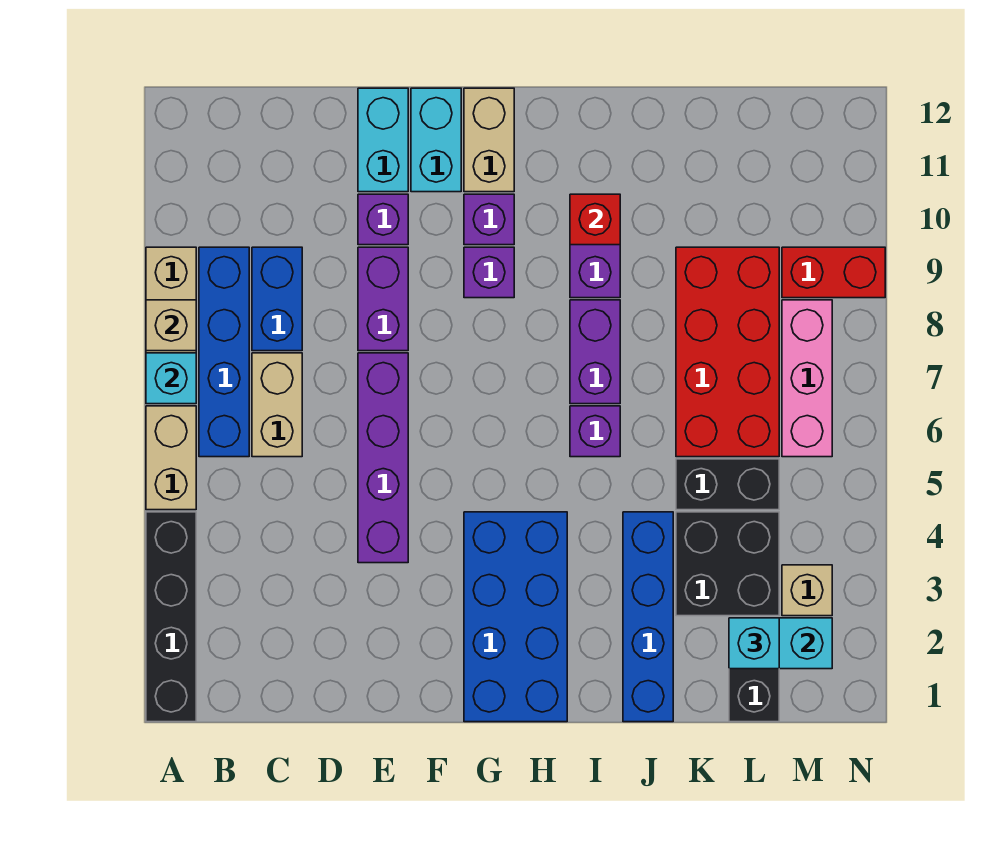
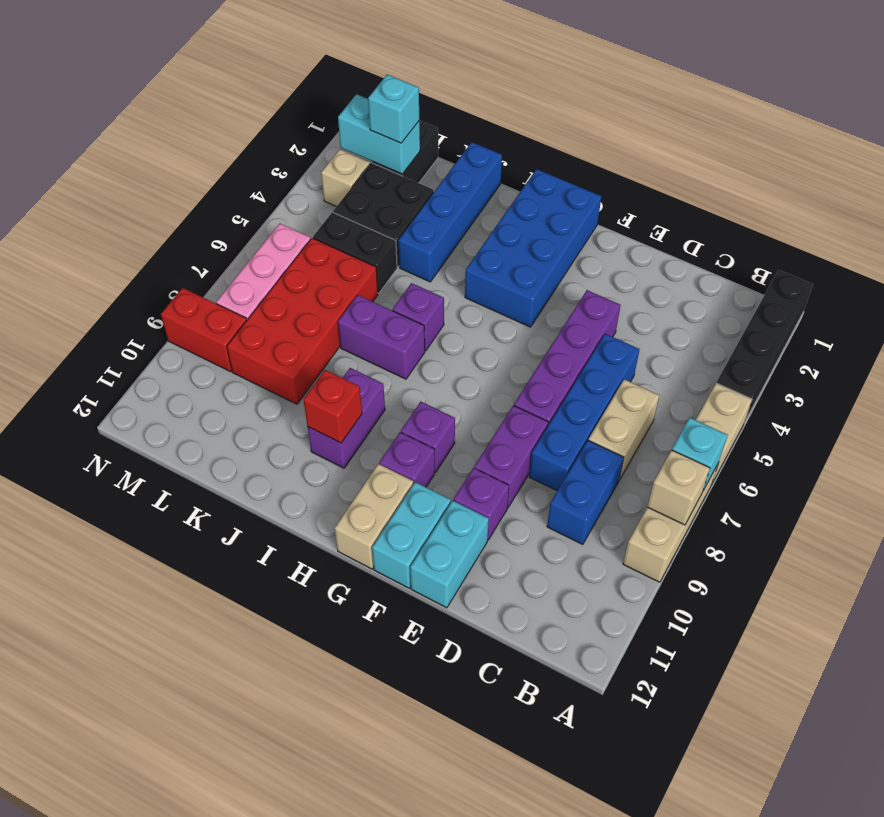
blue brick B6:B9 level 1 -> blue brick D5:D8 level 1
purple brick I7:I8 level 1 -> purple brick I7:J7 level 1

